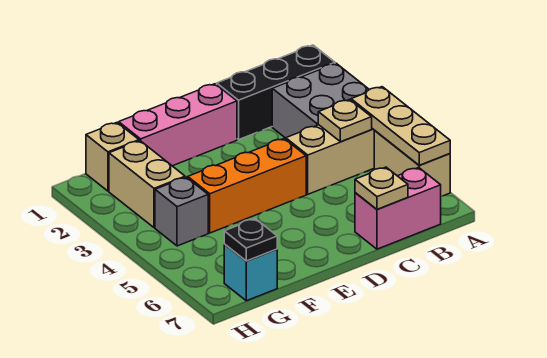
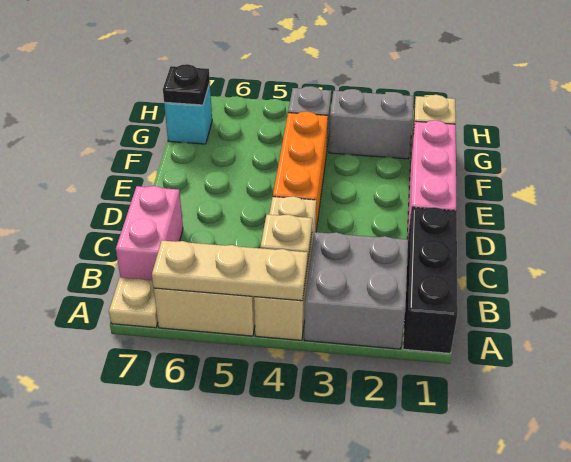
tan plate C7 level 2 -> tan plate A7 level 1
tan brick G2:G3 level 1 -> grey brick G2:G3 level 1

